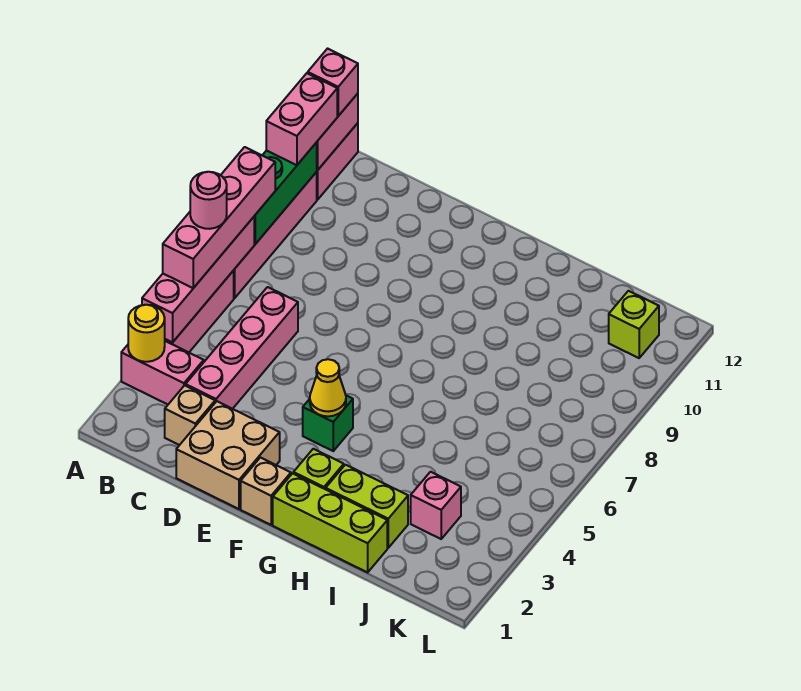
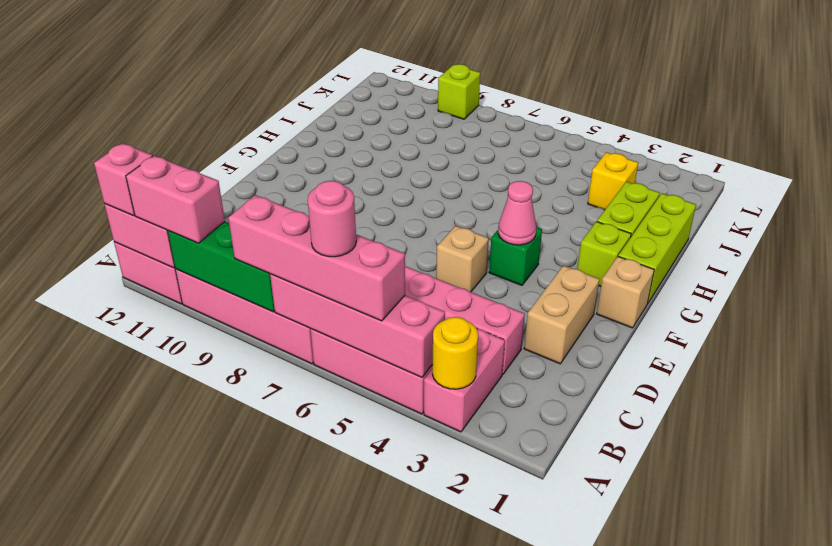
tan brick C2 level 1 -> tan brick E5 level 1
tan brick D1:E2 level 1 -> tan brick D2:E2 level 1
yellow cone F4 level 2 -> pink cone F4 level 2
pink brick J3 level 1 -> yellow brick J3 level 1
lime brick K11 level 1 -> lime brick L9 level 1

